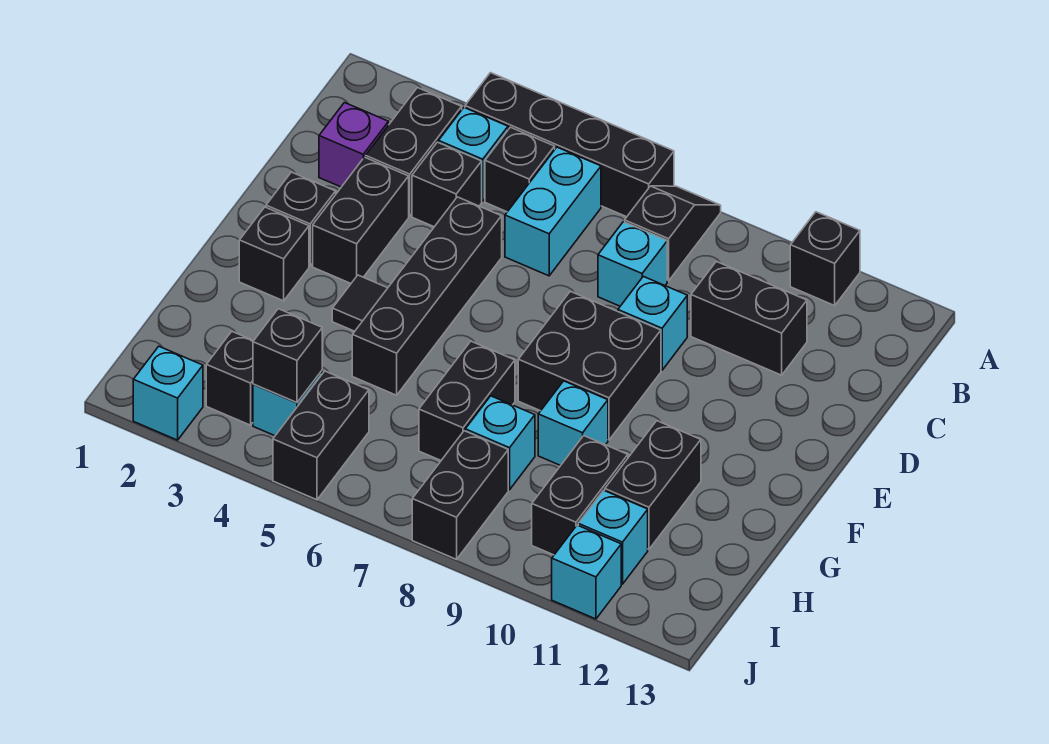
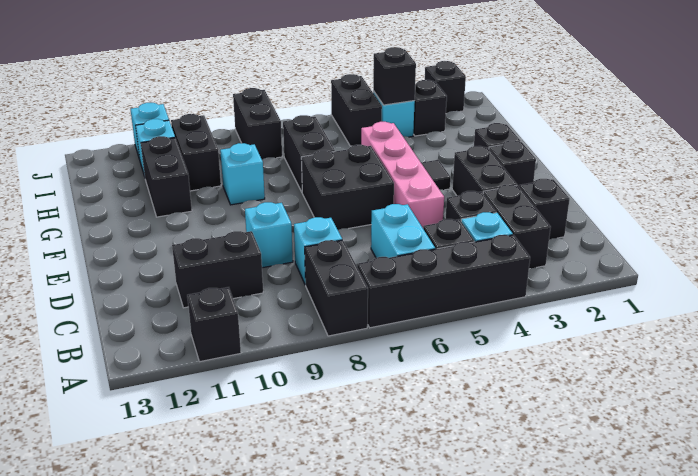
black slope A8:B8 level 1 top B -> black brick A8:B8 level 1
purple brick C2 level 1 -> black brick C2 level 1
black brick D5:G5 level 1 -> pink brick D5:G5 level 1
black brick E8:F9 level 1 -> black brick E6:F7 level 1
cyan brick H8 level 1 -> none
cyan brick J2 level 1 -> black brick J2 level 1

